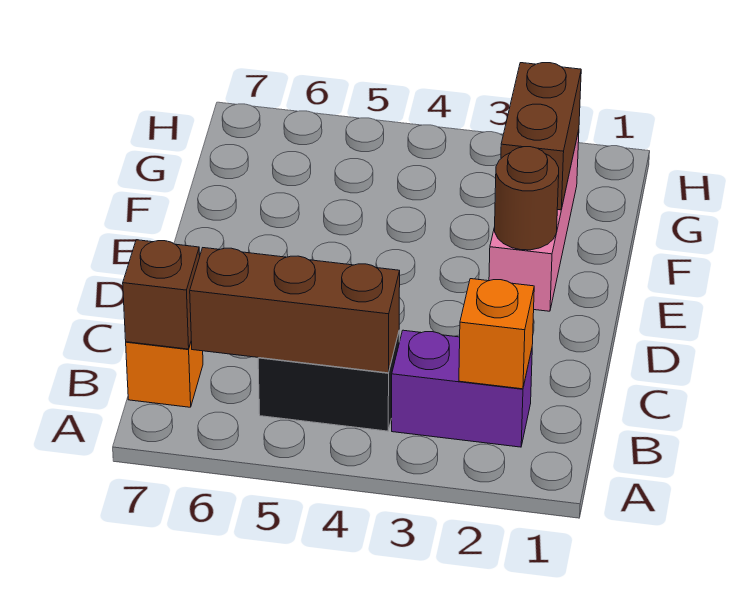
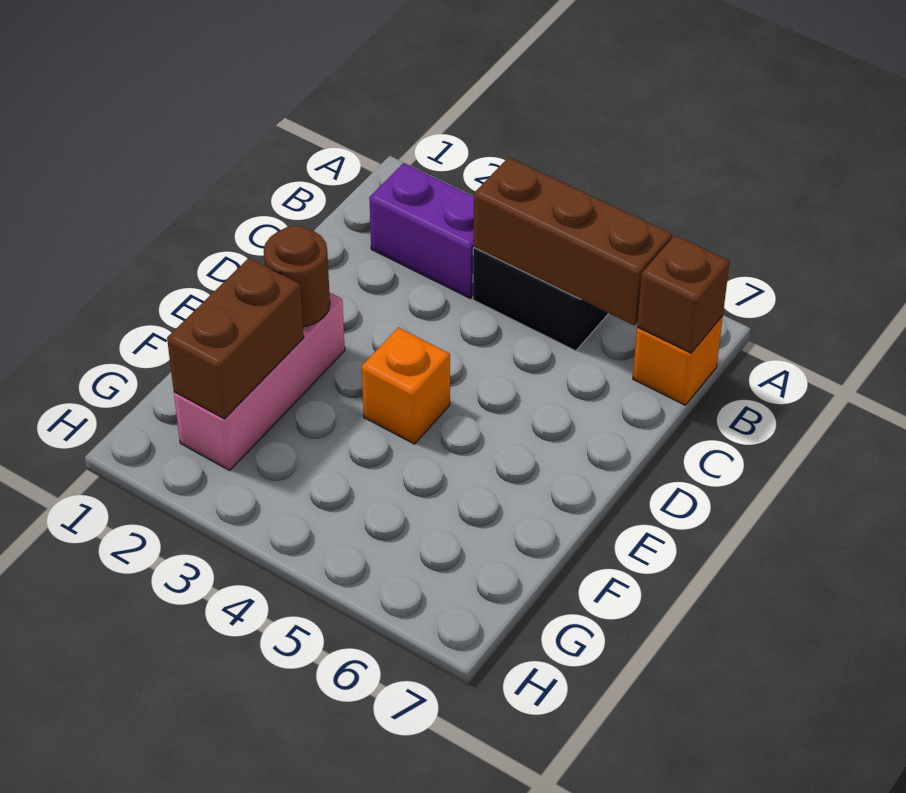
orange brick B2 level 2 -> orange brick E4 level 1

